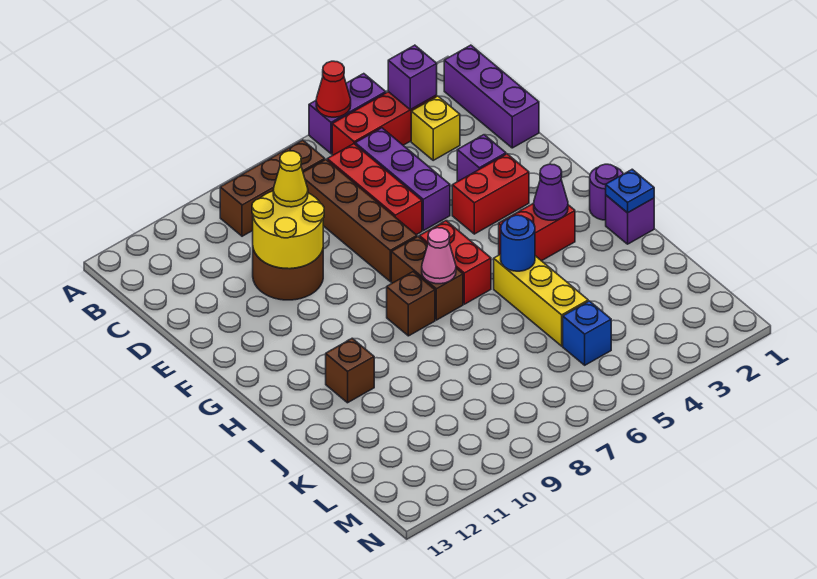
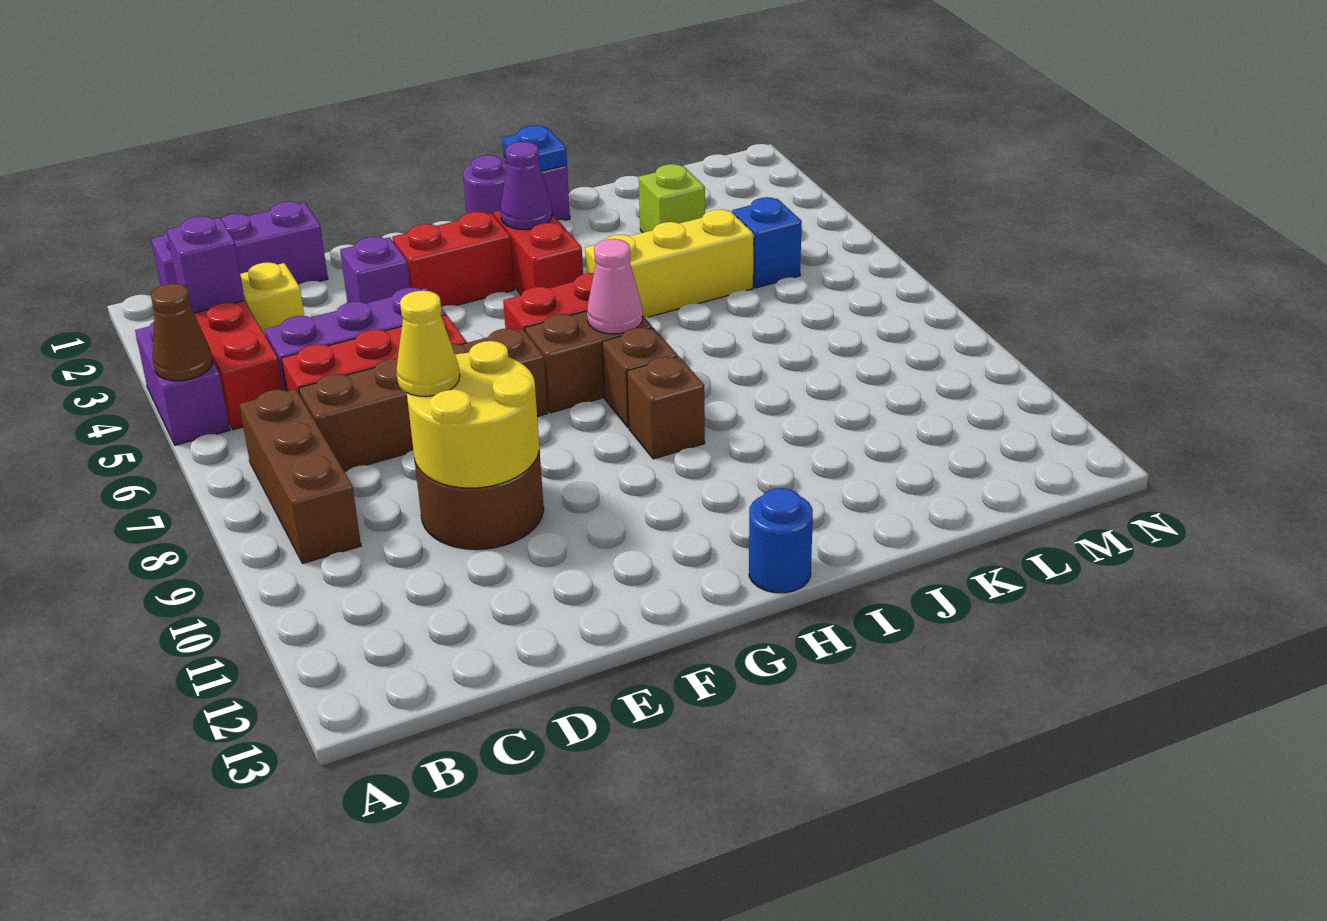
red cone A5 level 2 -> brown cone A5 level 2
red brick F3:F4 level 1 -> red brick F3:G3 level 1
blue round brick I5 level 2 -> blue round brick H13 level 1
brown brick I11 level 1 -> brown brick H9 level 1
none -> lime brick K3 level 1

